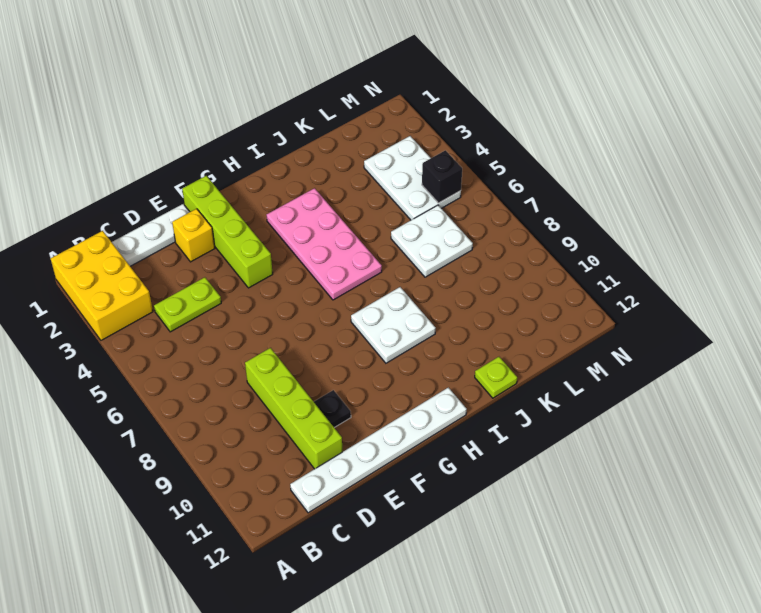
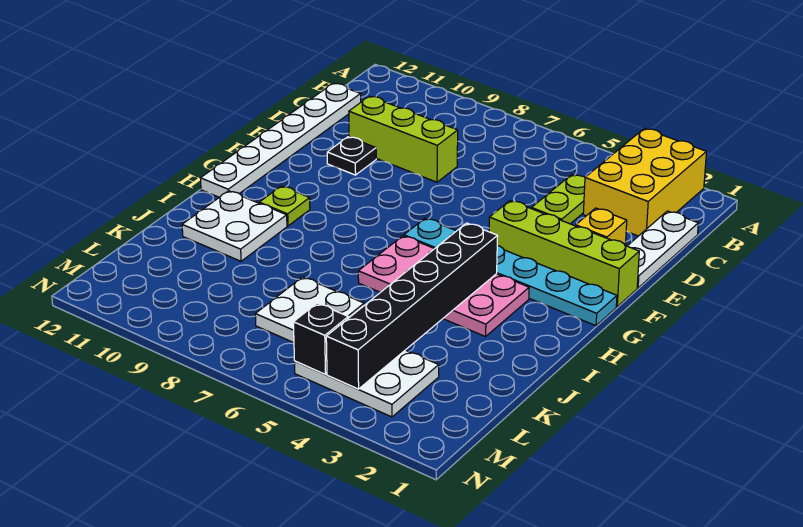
yellow brick A1:B3 level 1 -> yellow brick A2:C3 level 1
lime brick D8:D11 level 1 -> lime brick D8:D10 level 1
none -> cyan plate G1:G6 level 1
none -> black brick H4:M4 level 2
white plate H8:I9 level 1 -> white plate I10:J11 level 1
lime plate J12 level 1 -> lime plate H10 level 1

